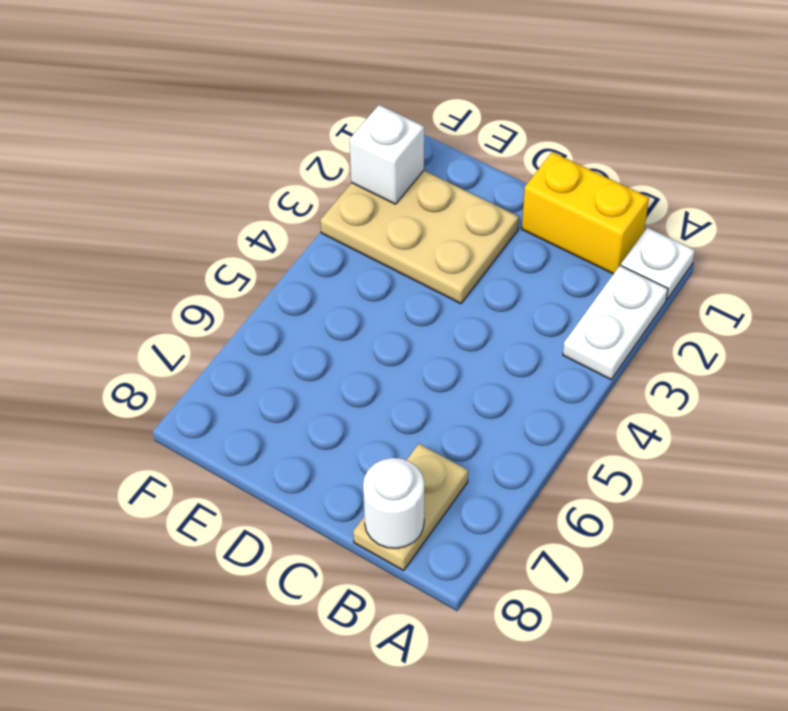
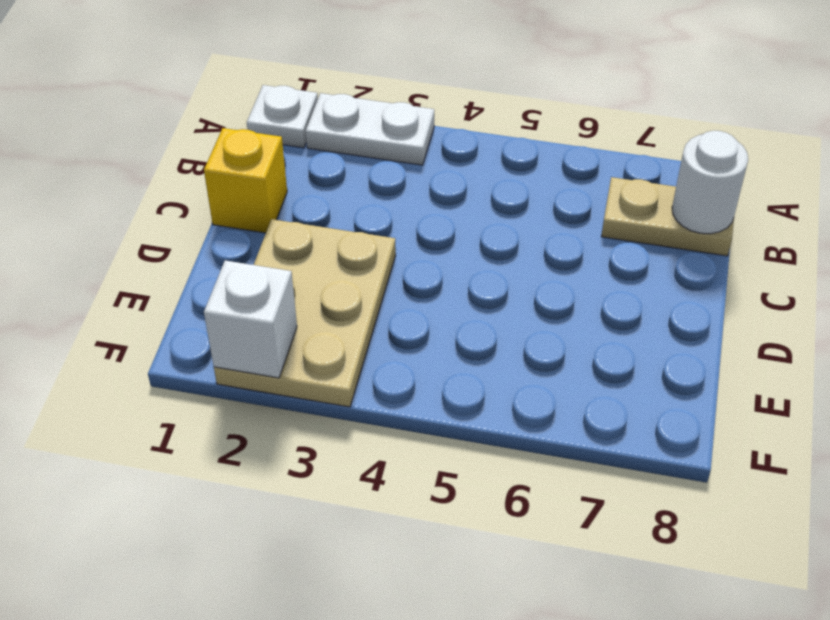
yellow brick B1:C1 level 1 -> yellow brick C1 level 1

